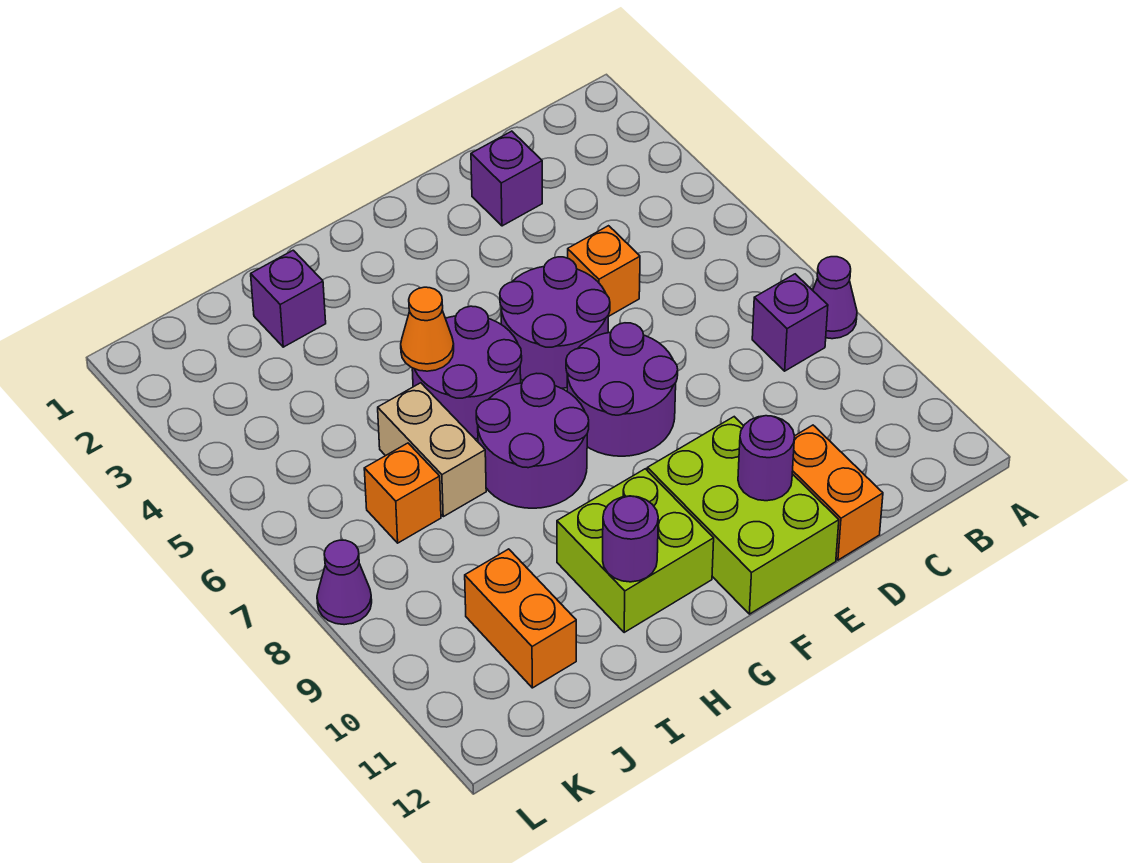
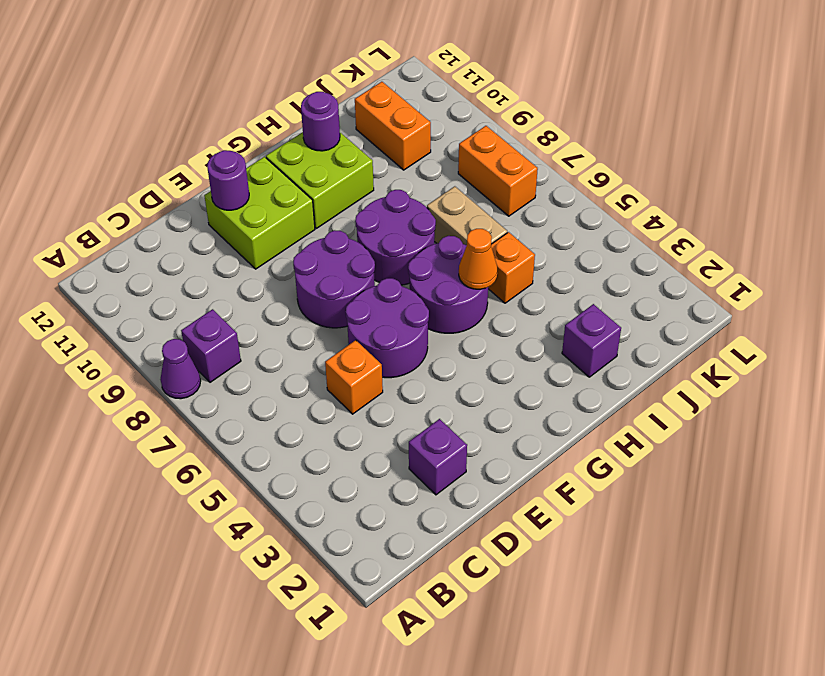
orange brick D11:D12 level 1 -> orange brick K7:K8 level 1
lime brick E10:F12 level 1 -> lime brick E10:F11 level 1
orange brick J7 level 1 -> orange brick I5 level 1
purple cone L8 level 1 -> none

